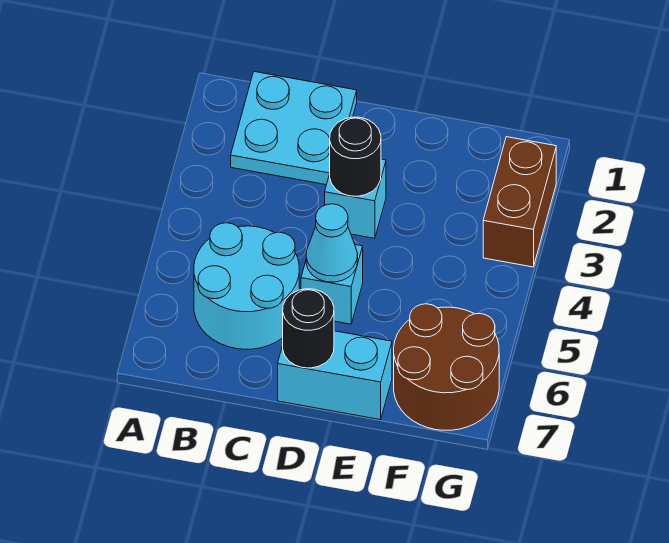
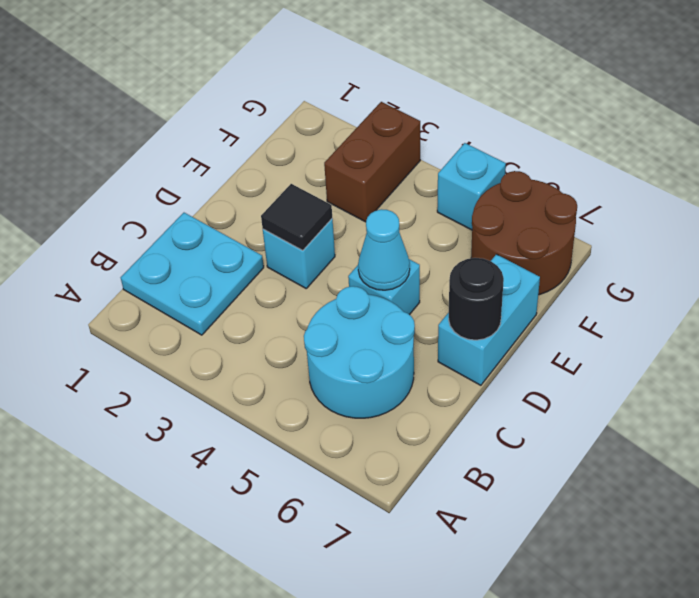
black round brick D3 level 2 -> black tile D3 level 2
brown brick G2:G3 level 1 -> brown brick F3:G3 level 1
none -> cyan brick G5 level 1

